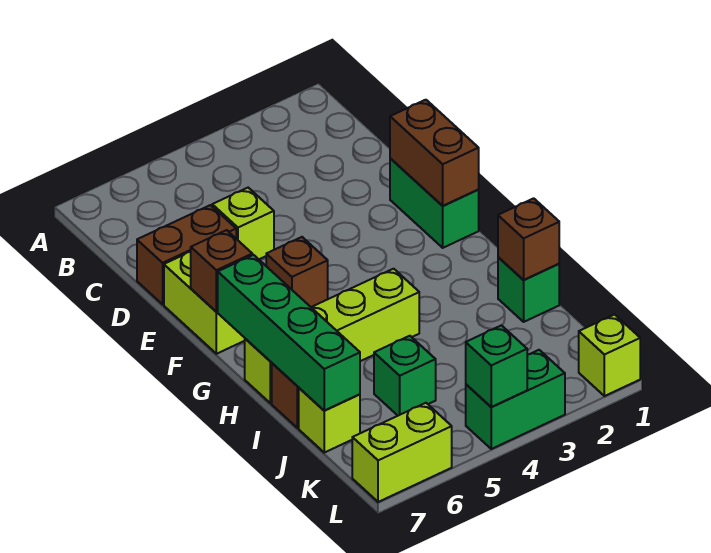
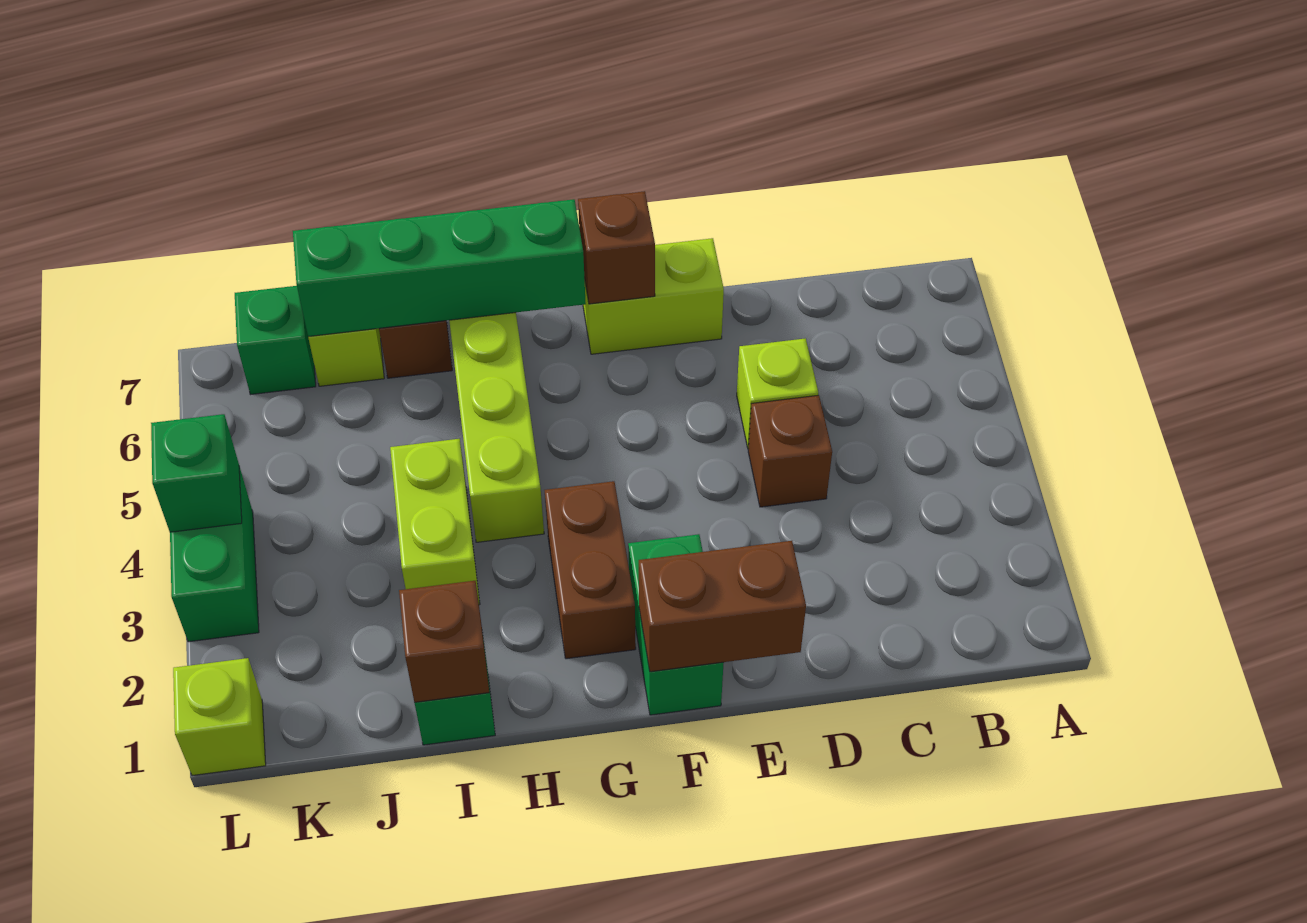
brown brick D6:D7 level 1 -> brown brick G2:G3 level 1
green brick E1:F1 level 1 -> green brick F1:F2 level 1
brown brick F5 level 1 -> brown brick D4 level 1
green brick J5 level 1 -> green brick K7 level 1
lime brick L6:L7 level 1 -> lime brick I3:I4 level 1

